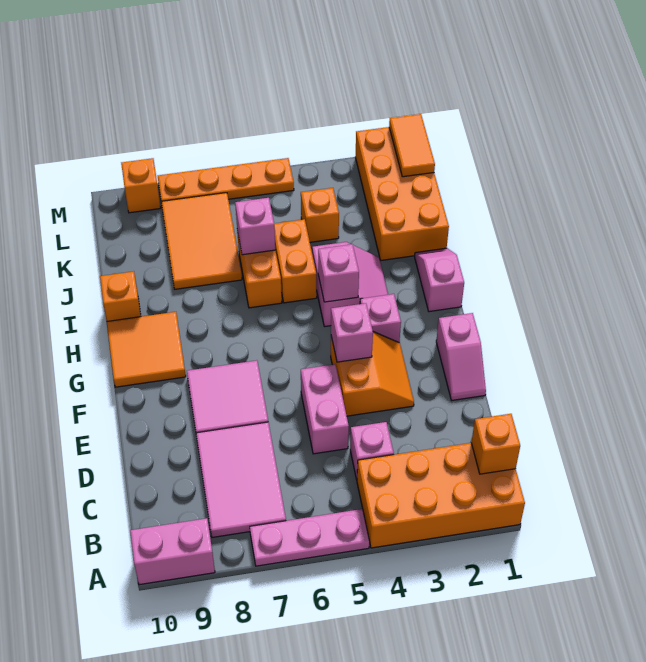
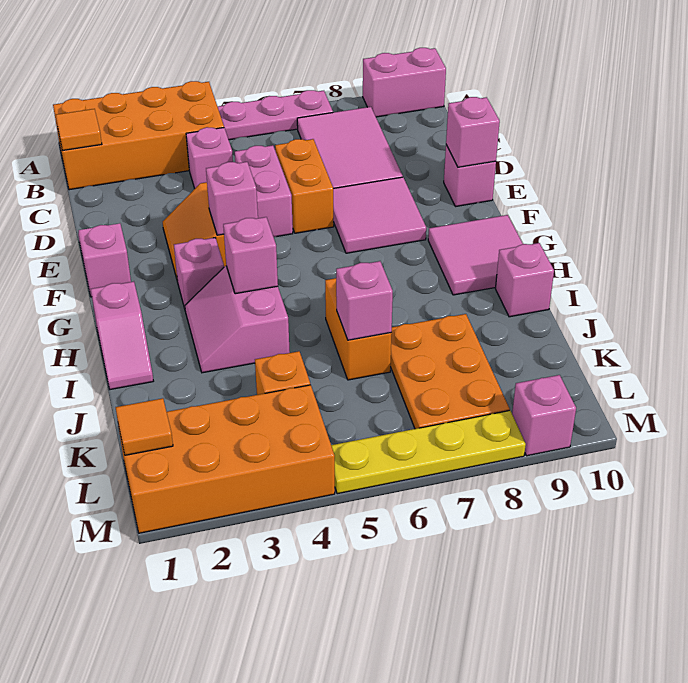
orange brick B1 level 2 -> orange tile B1 level 2
none -> pink brick E10 level 1
none -> pink brick E10 level 2
orange tile G9:H10 level 1 -> pink tile G9:H10 level 1
orange brick I5:J5 level 1 -> orange brick D6:E6 level 1
orange brick I10 level 1 -> pink brick I10 level 1
orange brick J1:M2 level 1 -> orange brick L1:M4 level 1
orange tile J7:L8 level 1 -> orange plate J7:L8 level 1
orange tile L1:M1 level 2 -> orange tile L1 level 2
orange plate M5:M8 level 1 -> yellow plate M5:M8 level 1
orange brick M9 level 1 -> pink brick M9 level 1

